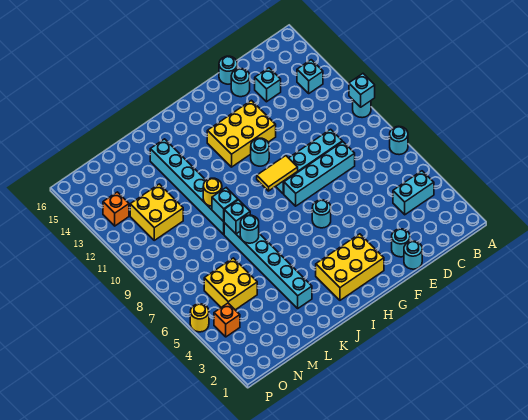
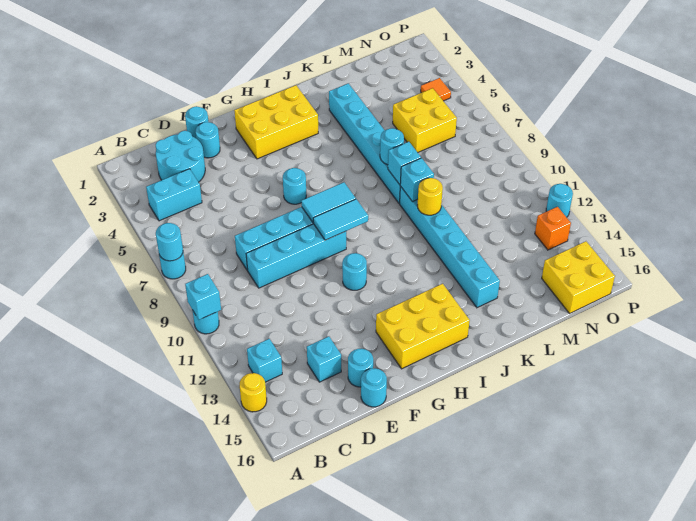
none -> cyan round brick A7 level 2
none -> cyan round brick C2:D3 level 1
yellow brick F12:H13 level 1 -> yellow brick G14:I15 level 1
none -> cyan tile G8:H8 level 2
yellow tile G9:H9 level 2 -> cyan tile G9:H9 level 2
yellow brick M11:N12 level 1 -> yellow brick N15:O16 level 1
orange brick O4 level 1 -> orange tile O4 level 1
yellow round brick P5 level 1 -> yellow round brick A14 level 1
none -> cyan round brick P12 level 1

